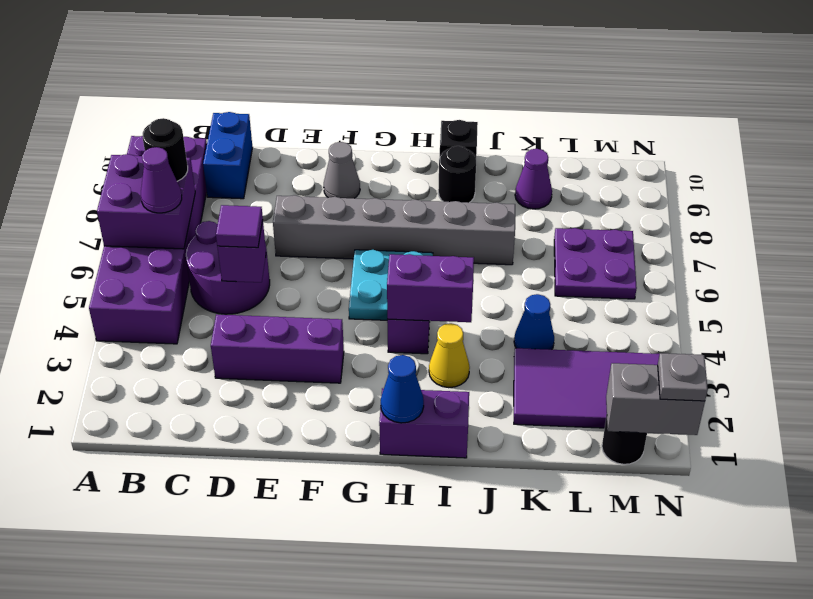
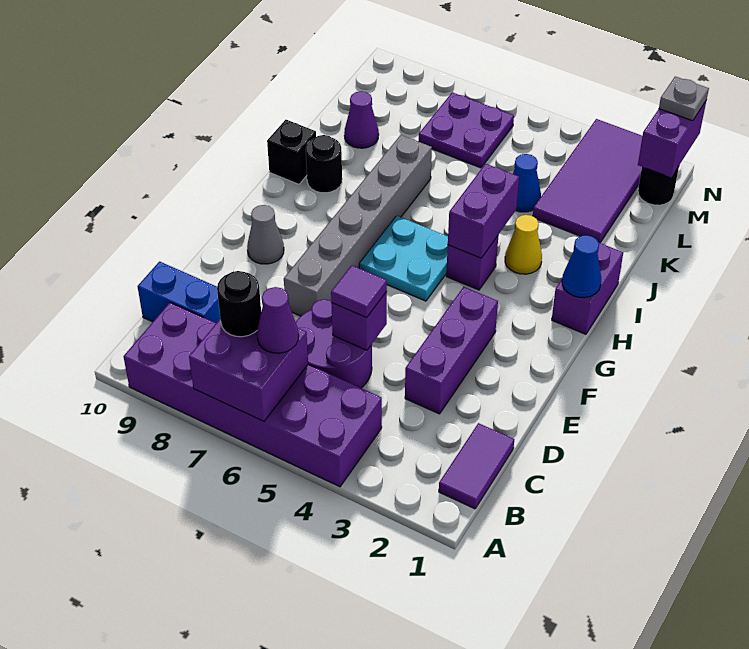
none -> purple tile B1:C1 level 1
grey brick M1:N1 level 2 -> purple brick M1:N1 level 2

